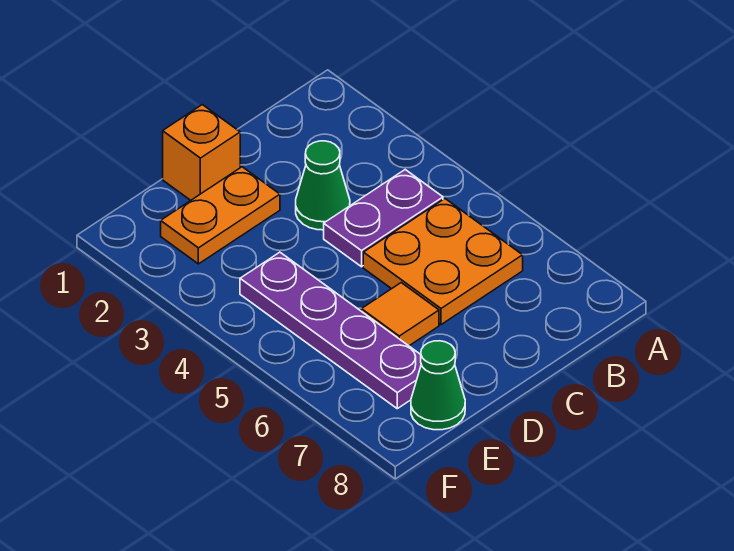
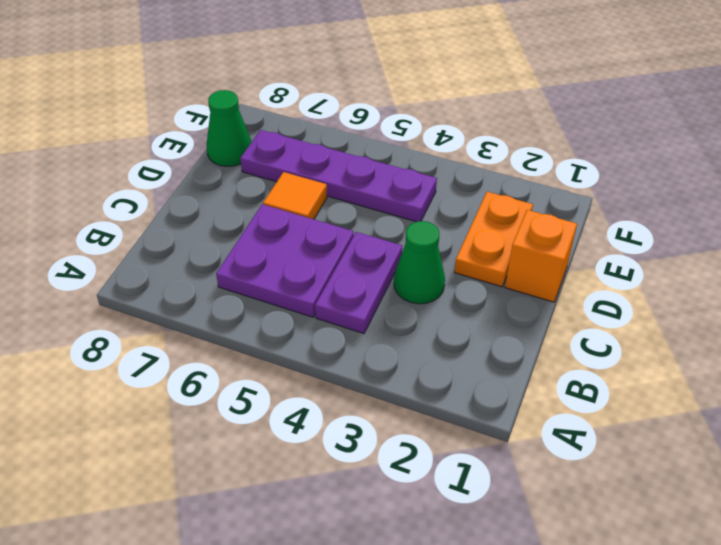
orange plate B5:C6 level 1 -> purple plate B5:C6 level 1

